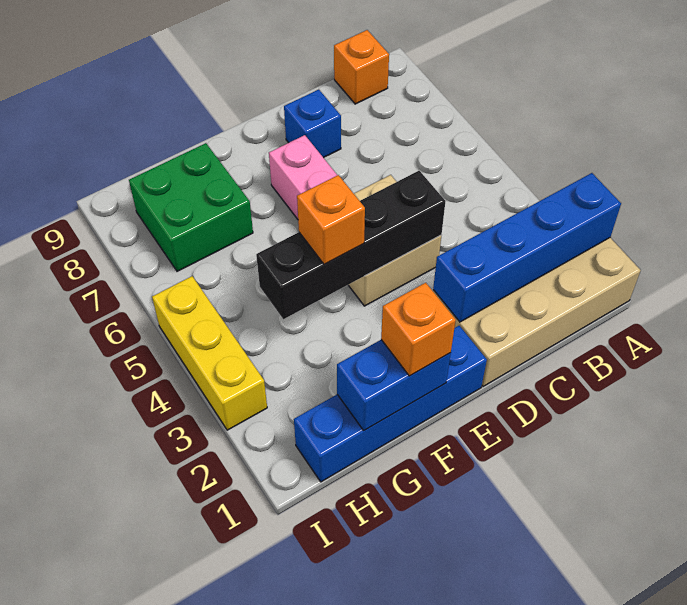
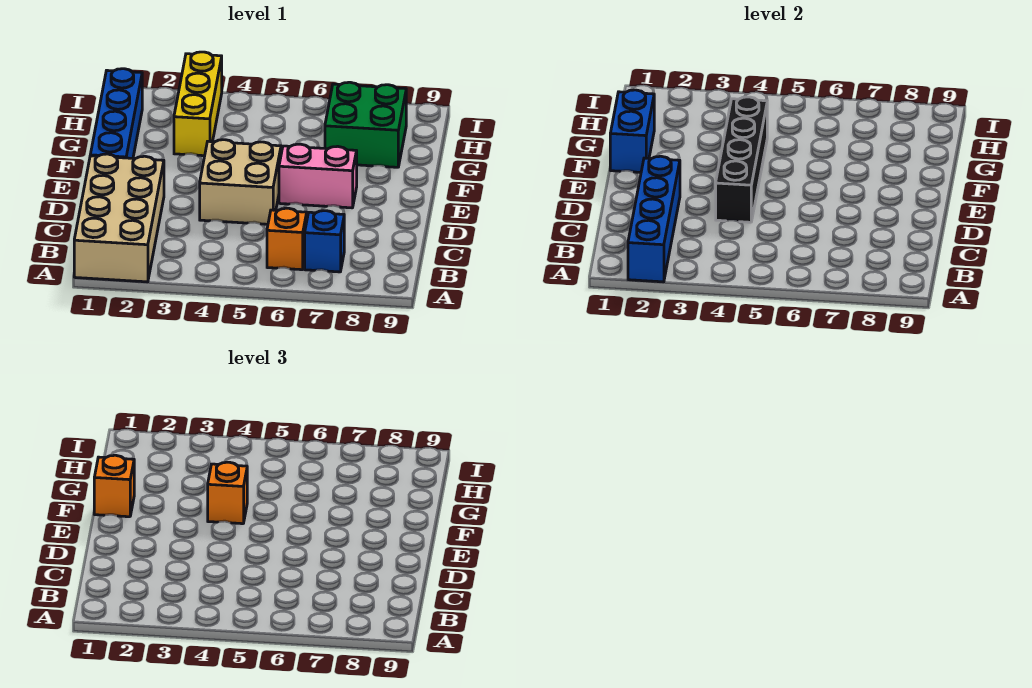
orange brick B9 level 1 -> orange brick B6 level 1
blue brick D8 level 1 -> blue brick B7 level 1
yellow brick I3:I5 level 1 -> yellow brick G3:I3 level 1

